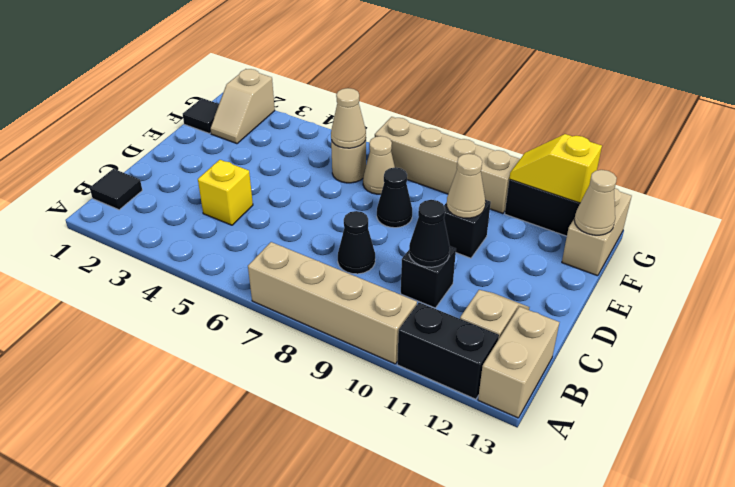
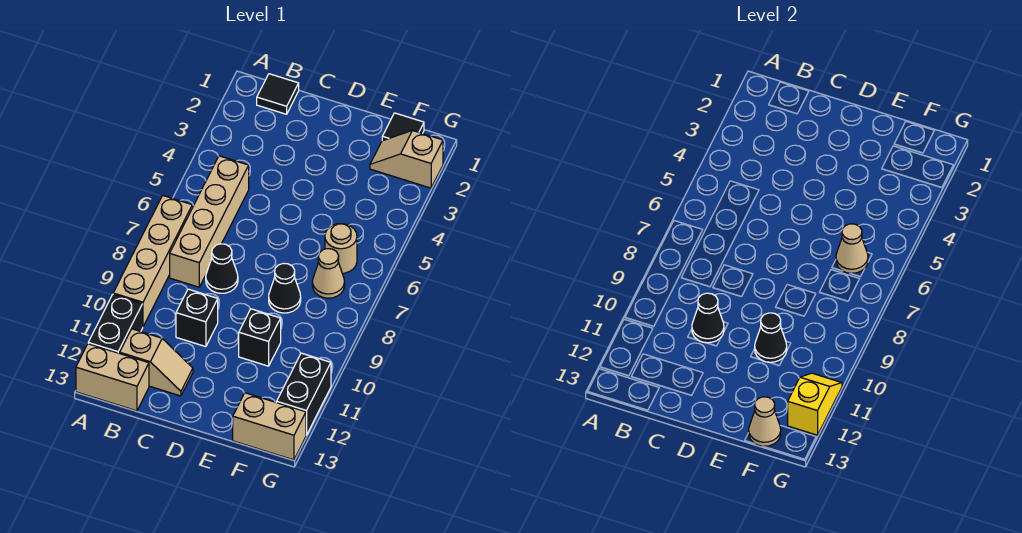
yellow brick C4 level 1 -> none
tan cone E10 level 2 -> black cone E10 level 2
tan brick G7:G10 level 1 -> tan brick B5:B8 level 1

